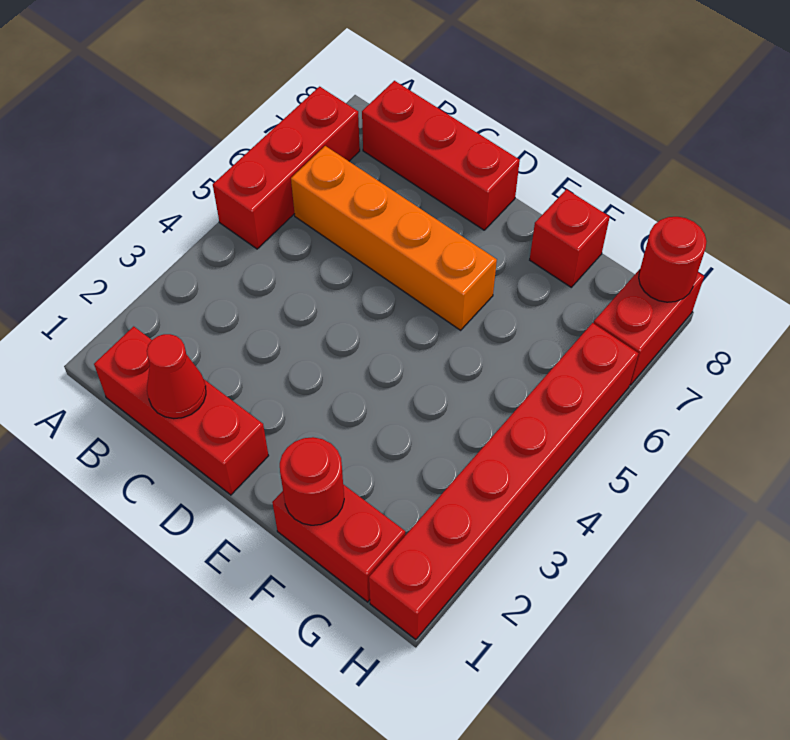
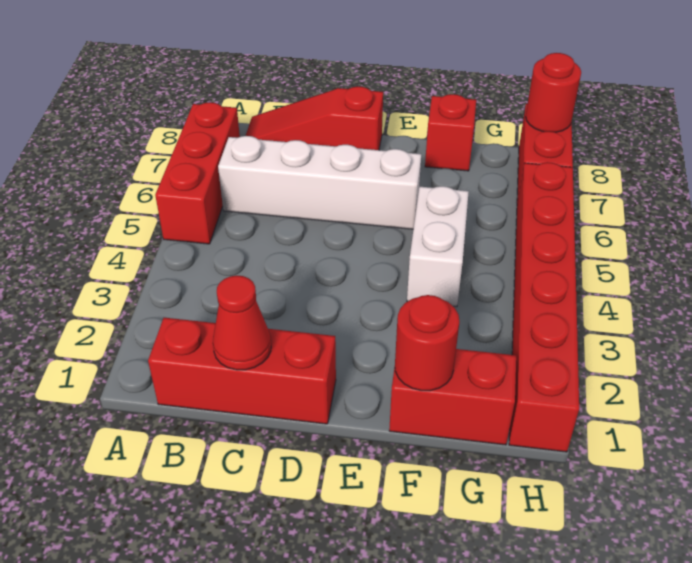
orange brick B6:E6 level 1 -> white brick B6:E6 level 1
red brick B8:D8 level 1 -> red slope B8:D8 level 1 top D
none -> white brick F4:F5 level 1

